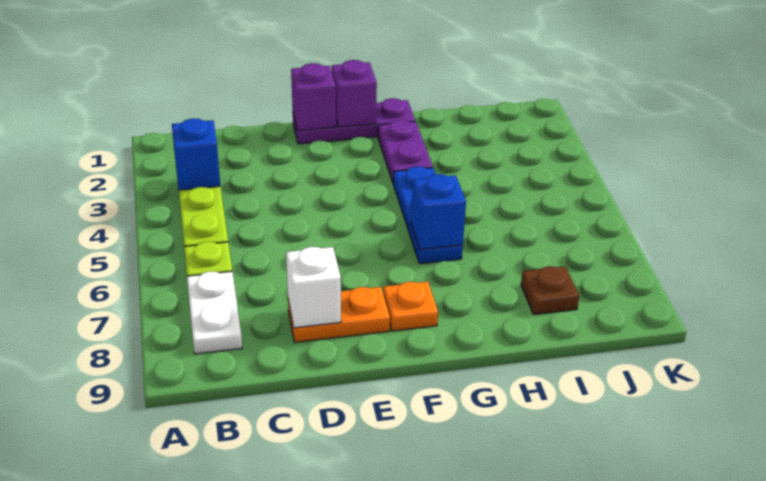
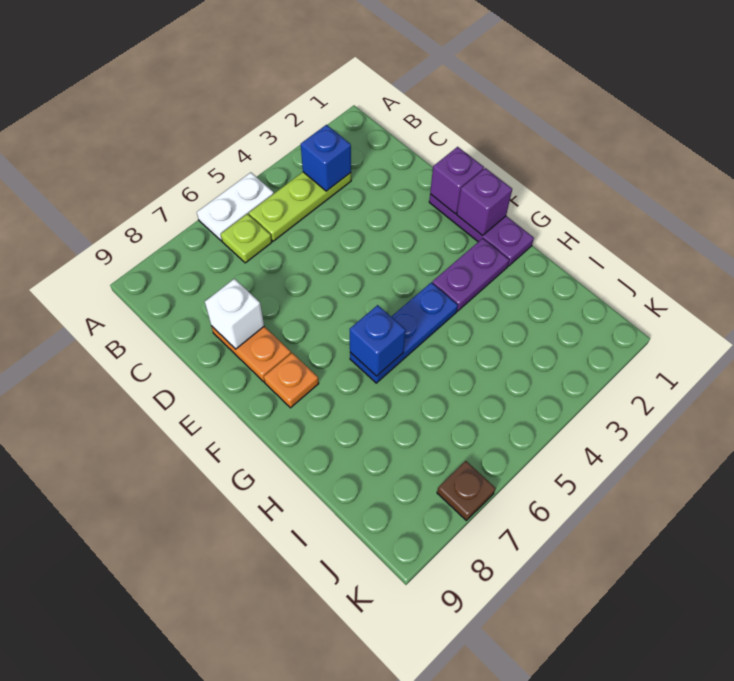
white plate B7:B8 level 1 -> white plate A5:A6 level 1
brown plate I8 level 1 -> brown plate K7 level 1

